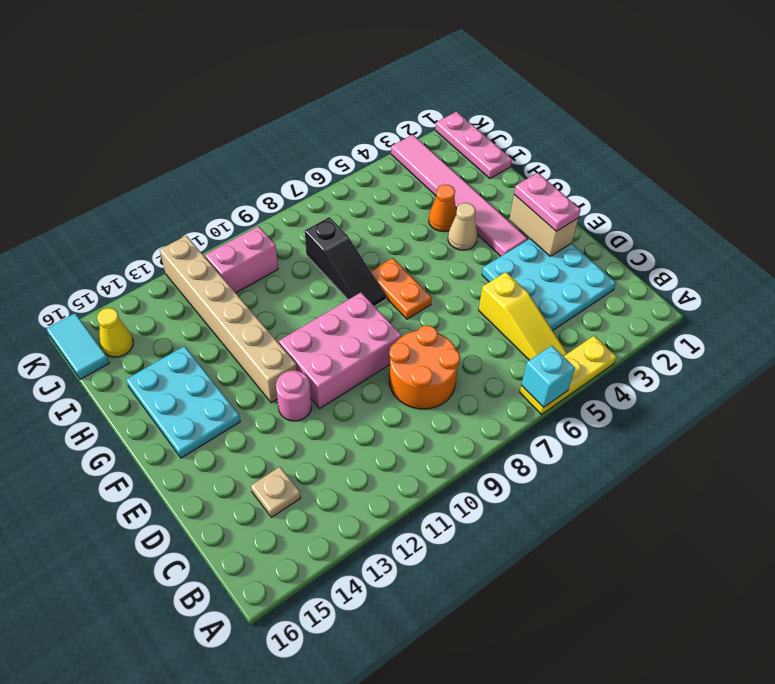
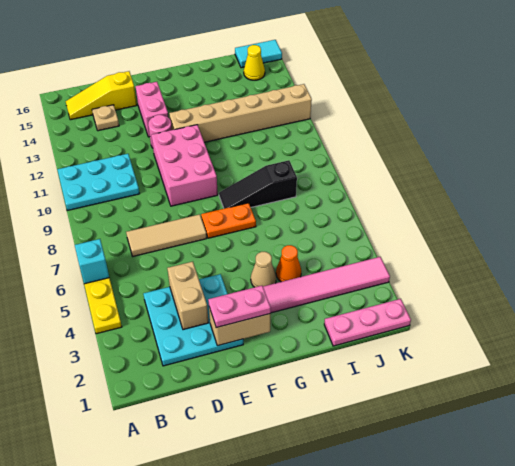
yellow slope B5:D5 level 1 top D -> yellow slope B15:D15 level 1 top D
none -> tan tile C7:E7 level 1
orange round brick C8:D9 level 1 -> none
none -> tan brick D3:D4 level 2
cyan plate F14:H15 level 1 -> cyan plate A10:C11 level 1
pink brick J10:J11 level 1 -> pink brick E13:E14 level 1

